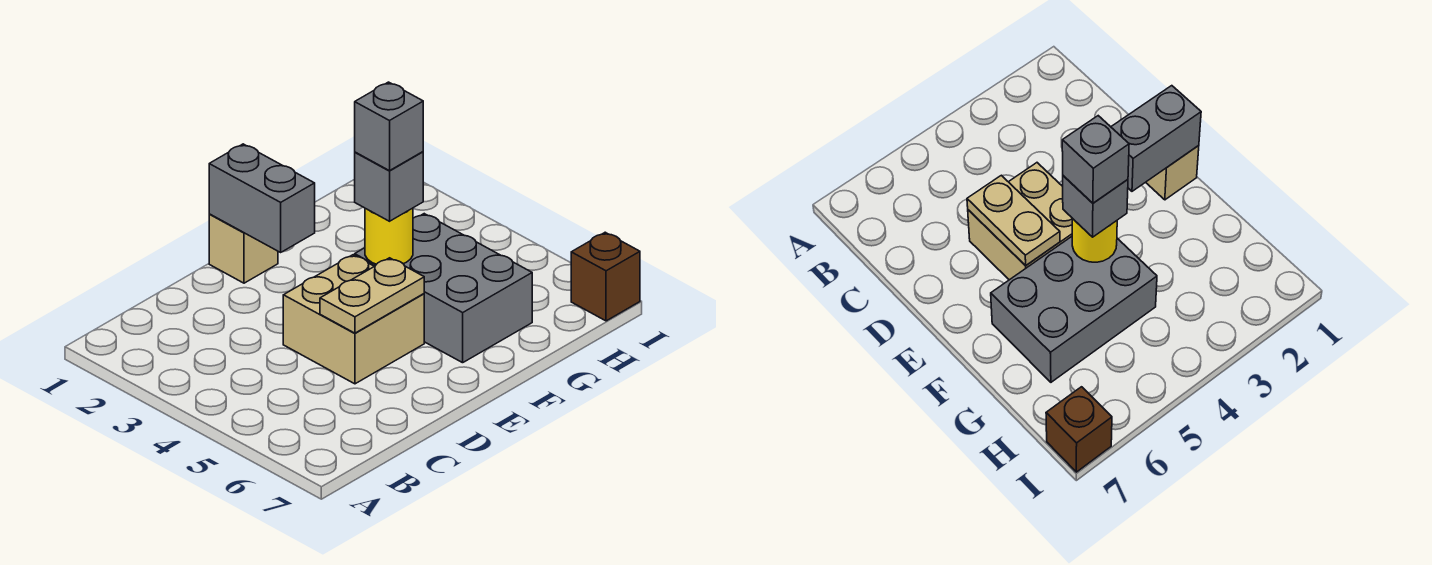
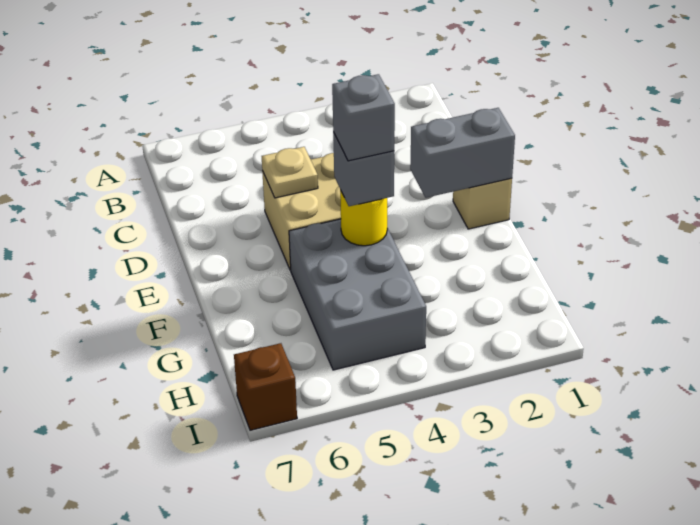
tan plate D5:E5 level 2 -> tan plate D5 level 2
grey brick F4:G6 level 1 -> grey brick F4:H5 level 1

